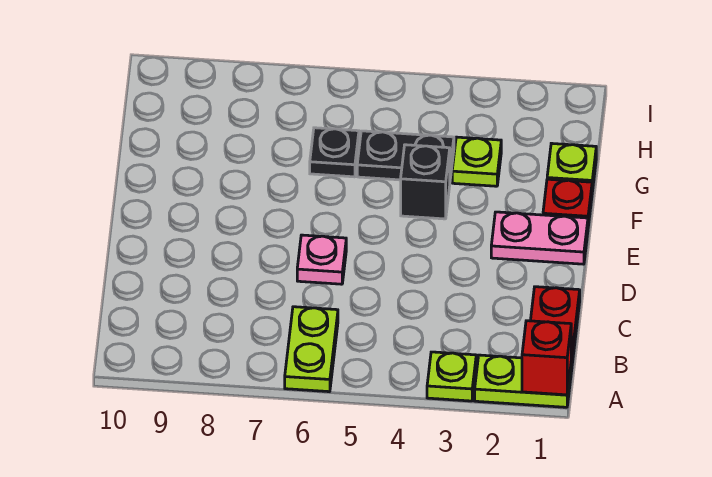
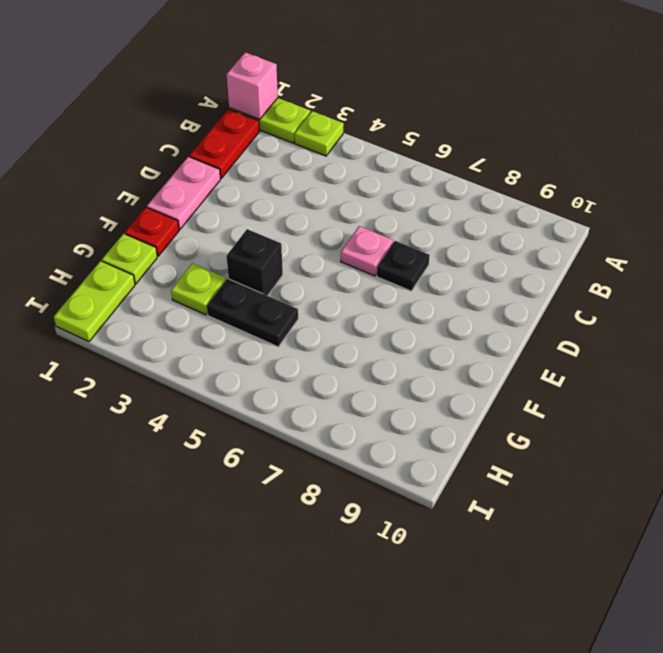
red brick A1 level 2 -> pink brick A1 level 2
lime plate A6:B6 level 1 -> lime plate H1:I1 level 1
pink plate E1:E2 level 1 -> pink plate D1:E1 level 1
black plate G6 level 1 -> black plate D7 level 1

